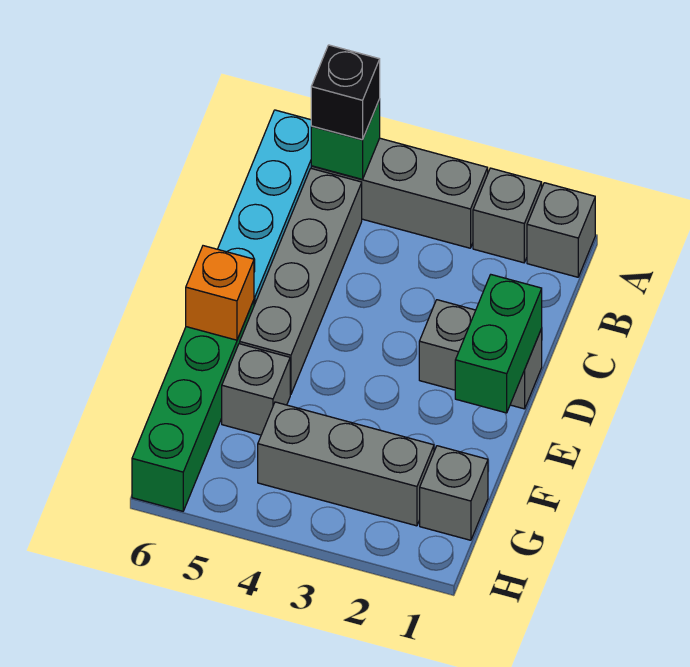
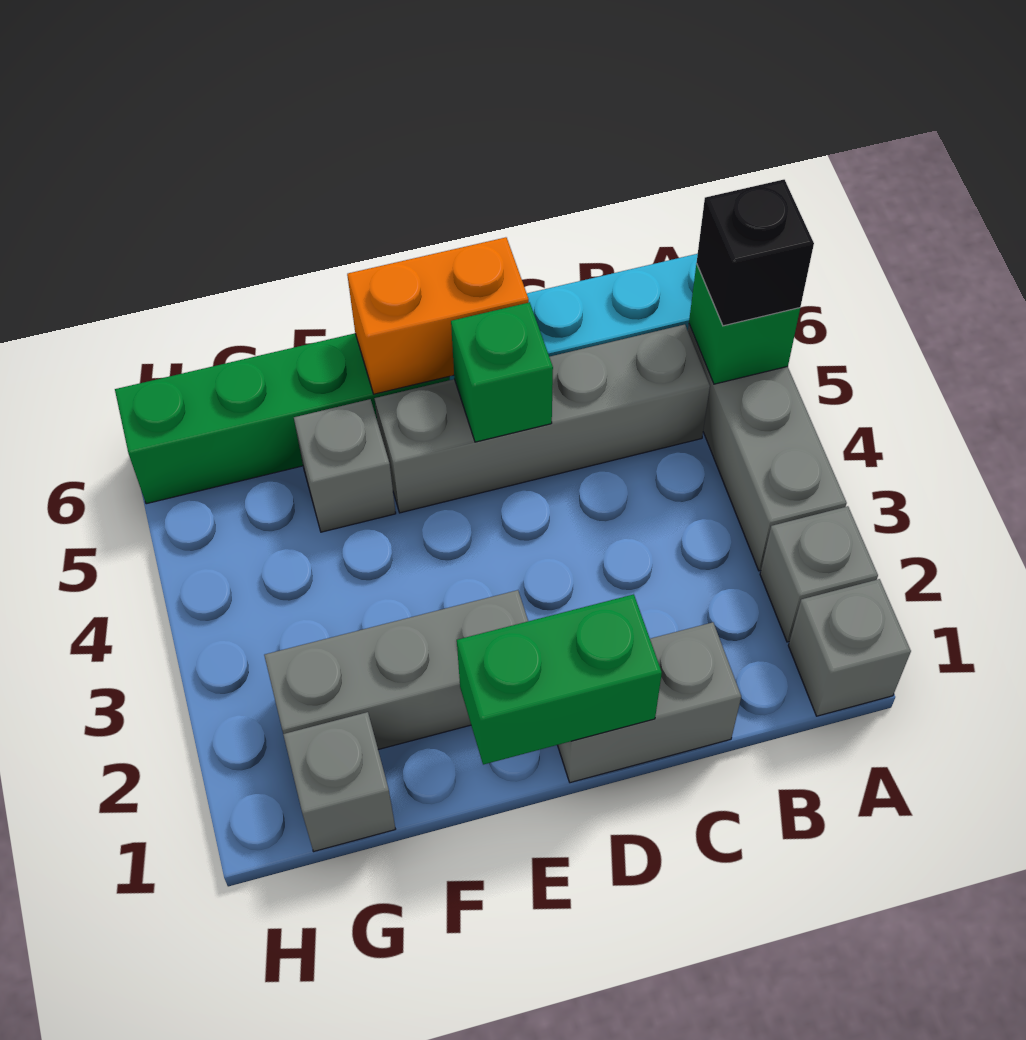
grey brick D1:D2 level 1 -> grey brick C1:D1 level 1
none -> green brick D5 level 2
orange brick E6 level 2 -> orange brick D6:E6 level 2
grey brick G2:G4 level 1 -> grey brick E2:G2 level 1

